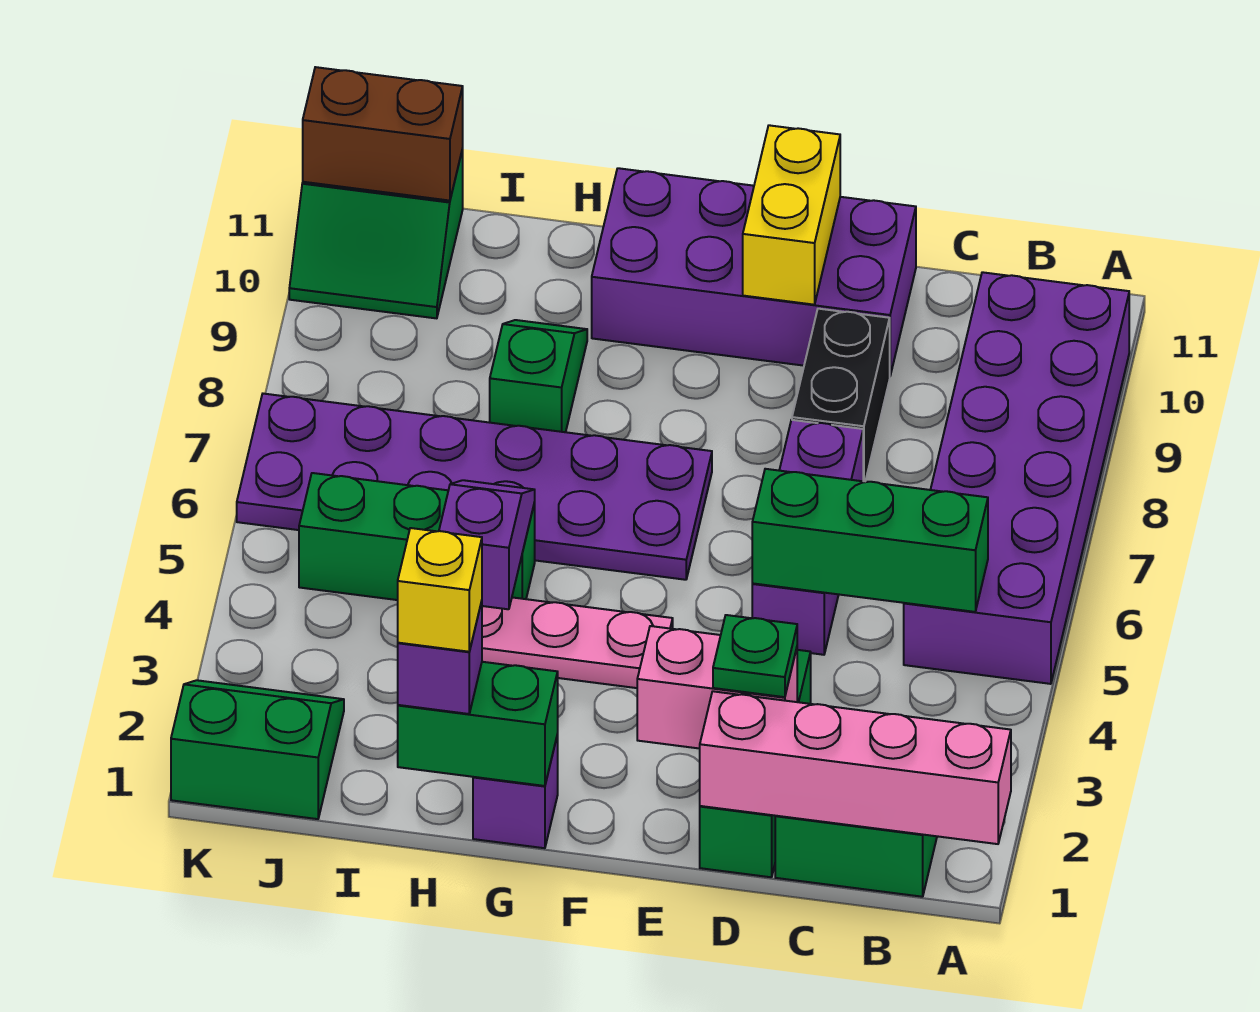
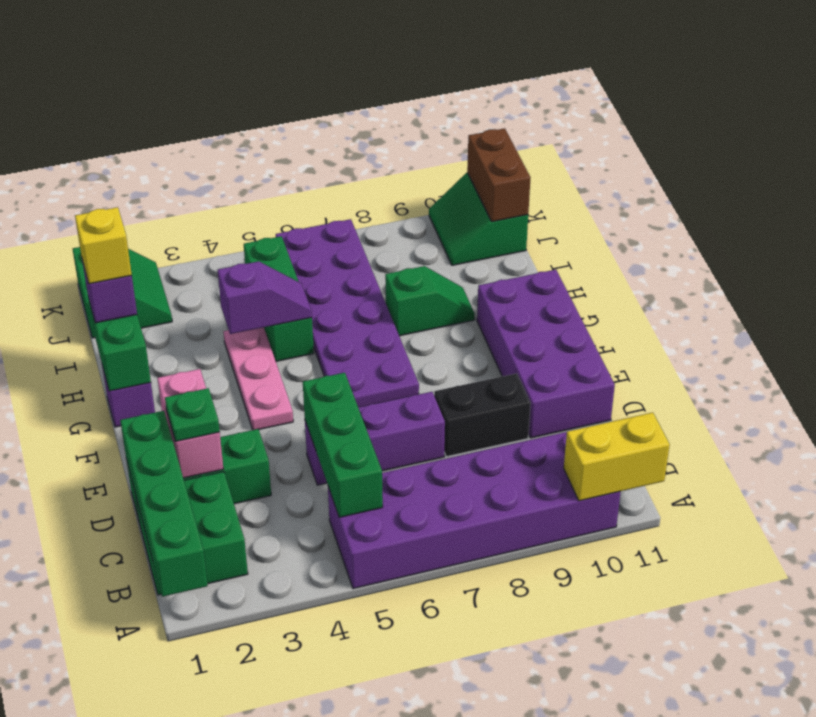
pink brick A1:D1 level 2 -> green brick A1:D1 level 2
yellow brick E10:E11 level 2 -> yellow brick A10:A11 level 2

